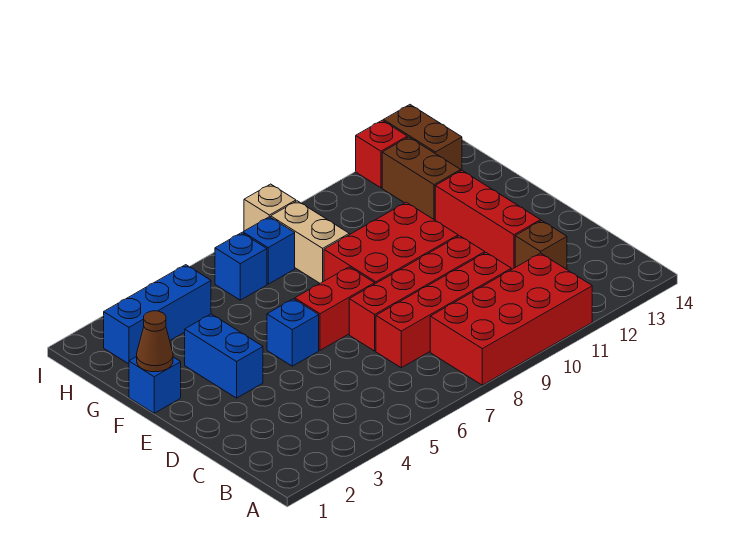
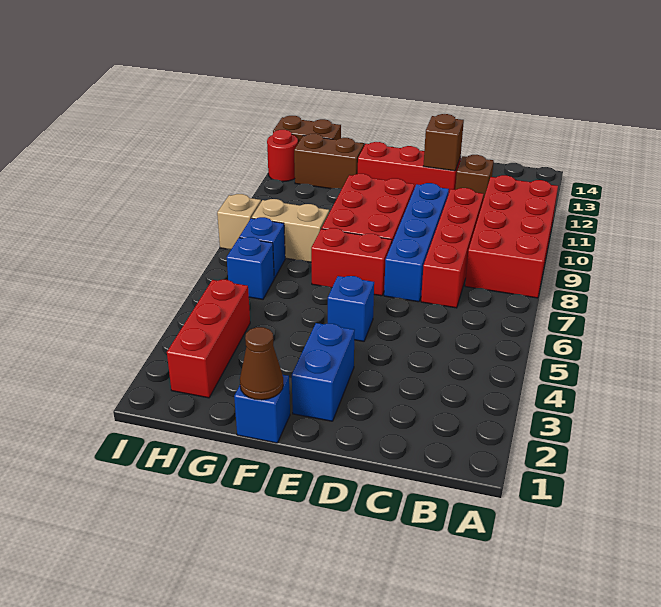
red brick D7:D10 level 1 -> blue brick D7:D10 level 1
none -> brown brick D12 level 2
blue brick E3:F3 level 1 -> blue brick E2:E3 level 1
red brick E6:E7 level 1 -> red brick E7:F7 level 1
blue brick H2:H4 level 1 -> red brick H2:H4 level 1
red brick I12 level 1 -> red round brick I12 level 1

